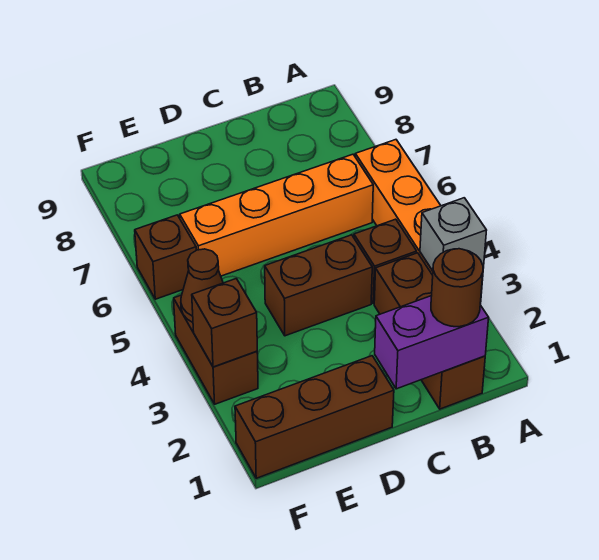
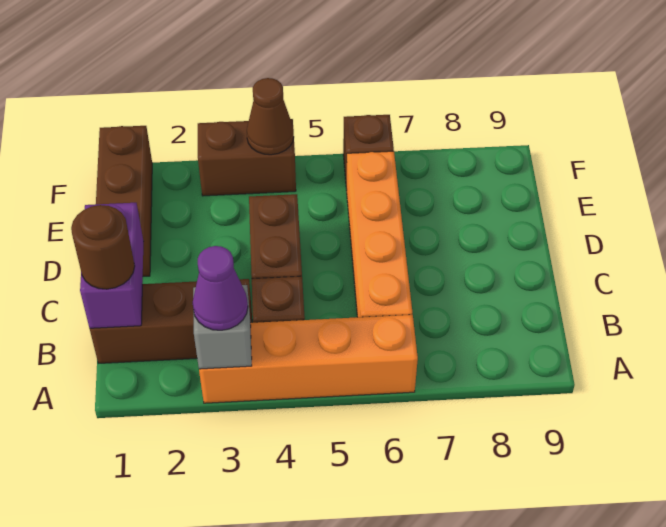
none -> purple cone A3 level 3
brown brick F3 level 2 -> none

